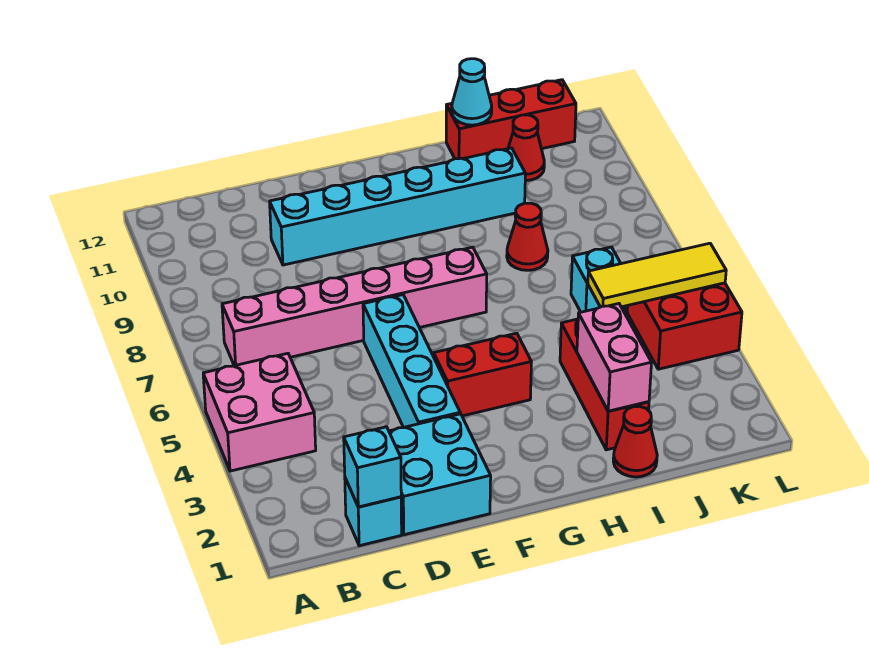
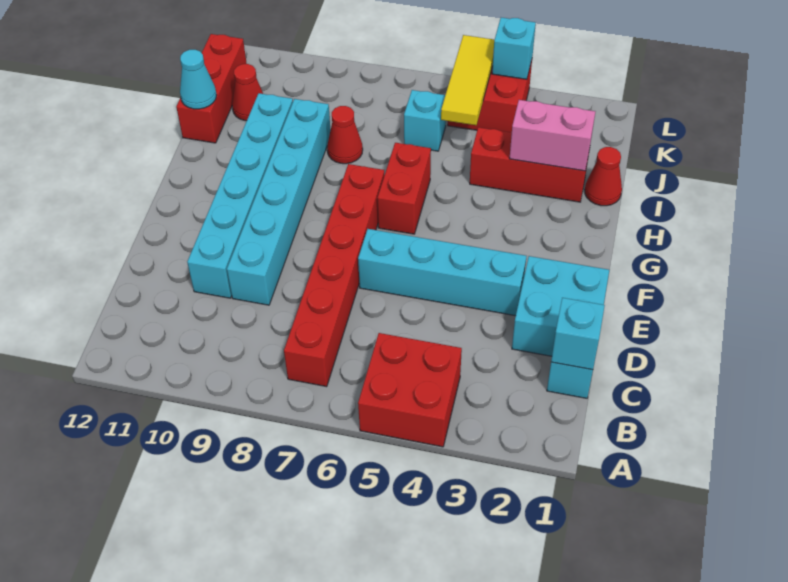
pink brick A4:B5 level 1 -> red brick A4:B5 level 1
pink brick B7:G7 level 1 -> red brick B7:G7 level 1
none -> cyan brick D9:I9 level 1
red brick F4:G4 level 1 -> red brick G6:H6 level 1
none -> cyan brick L4 level 2

